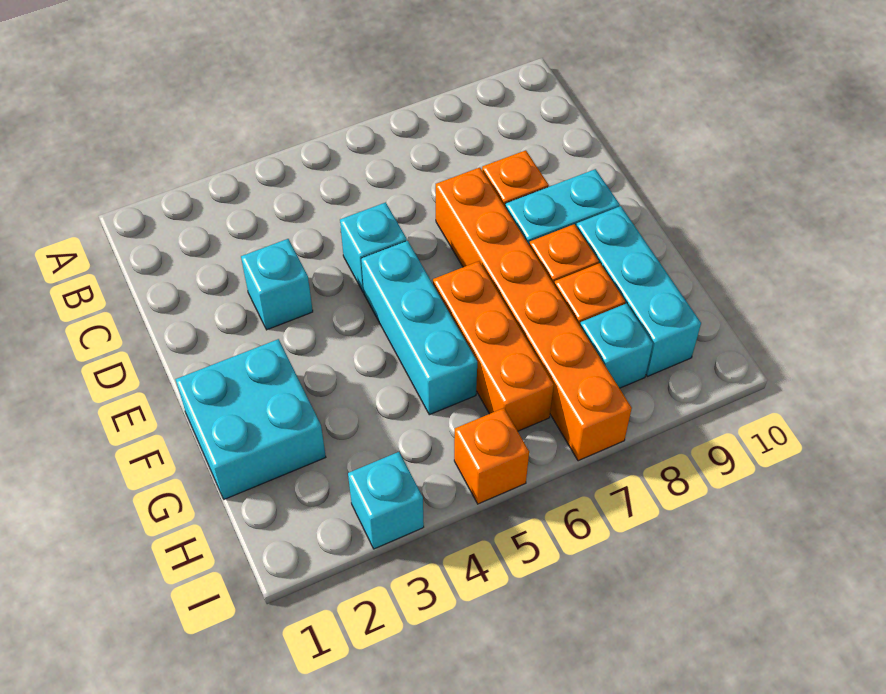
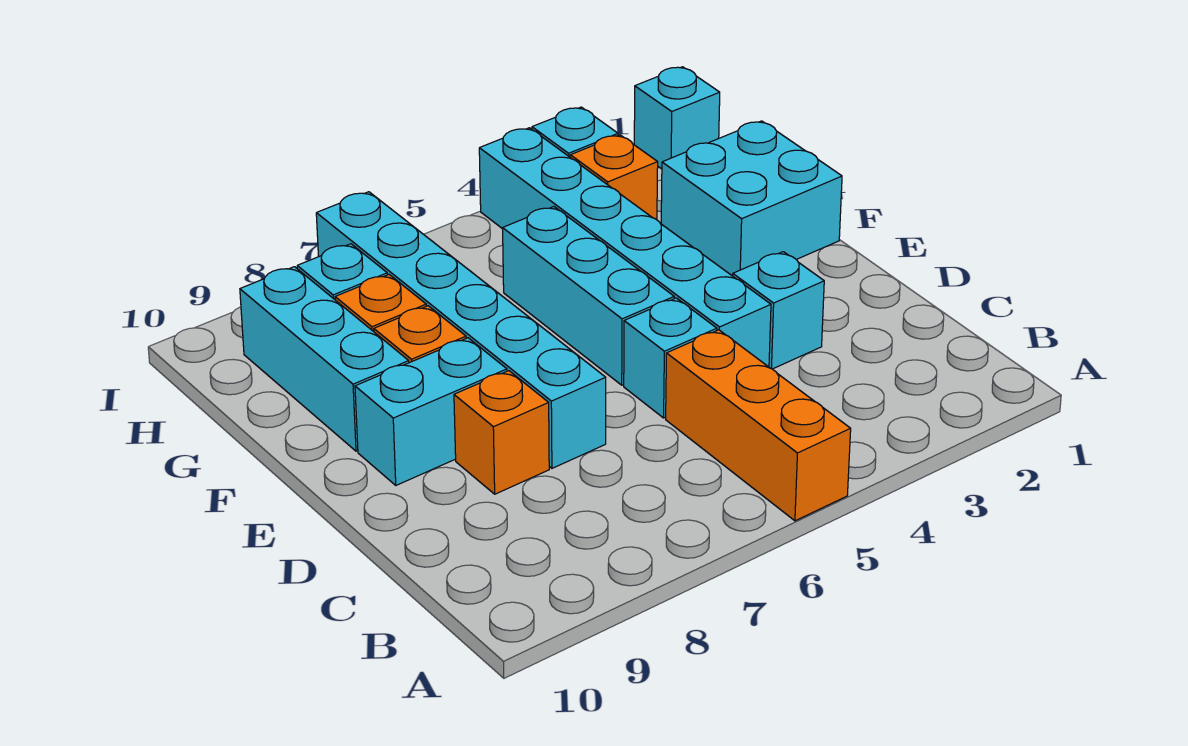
none -> cyan brick D4:I4 level 1
orange brick D7:I7 level 1 -> cyan brick D7:I7 level 1
orange brick F6:H6 level 1 -> orange brick A5:C5 level 1
none -> cyan brick I1 level 1
orange brick I5 level 1 -> orange brick H3 level 1

